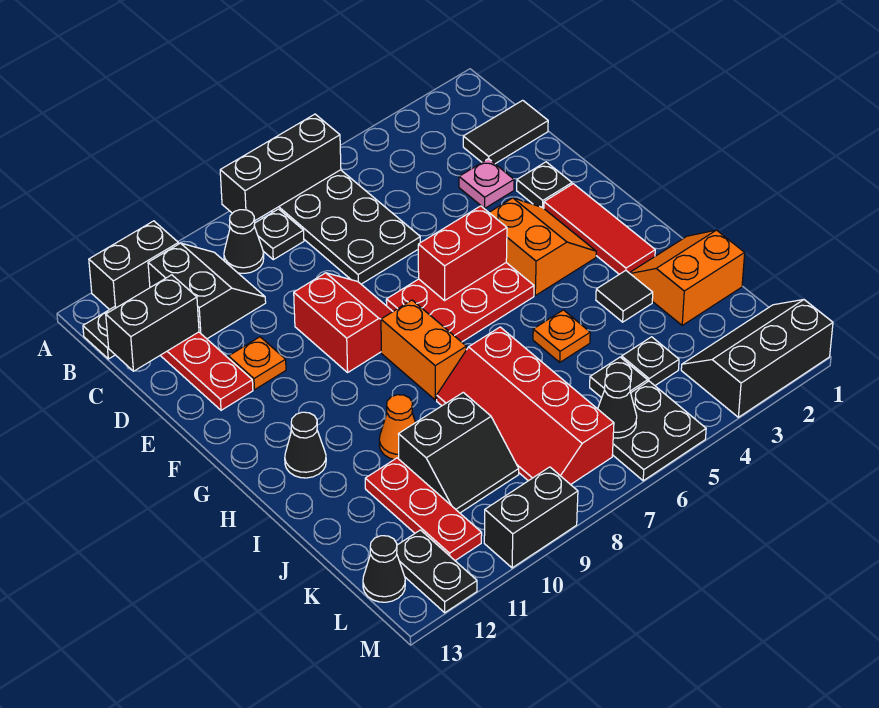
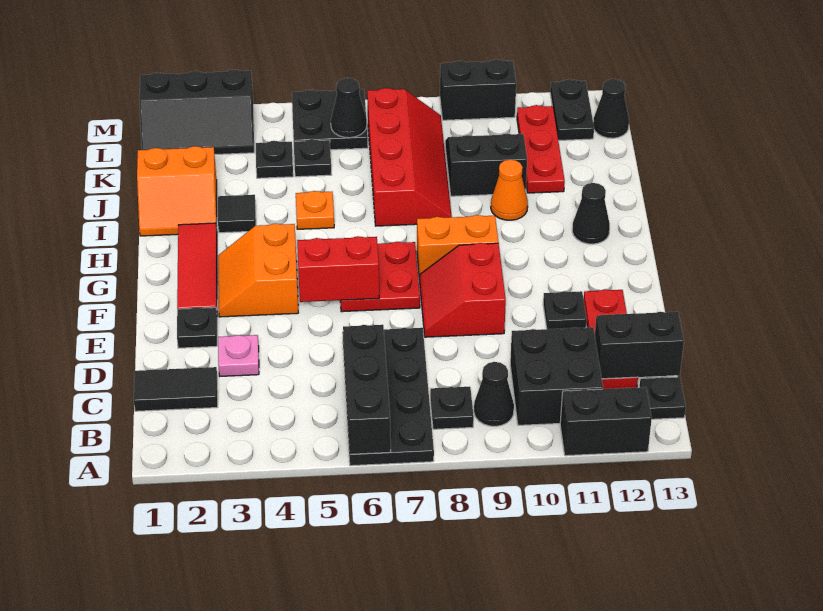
black brick A6:A8 level 2 -> black brick A6:C6 level 2
black slope B10:C11 level 1 top 11 -> black brick B10:C11 level 1
orange plate E11 level 1 -> black plate E11 level 1
red plate F5:G7 level 1 -> red plate F6:G7 level 1
orange brick G8:H8 level 1 -> orange brick G8:G9 level 1

